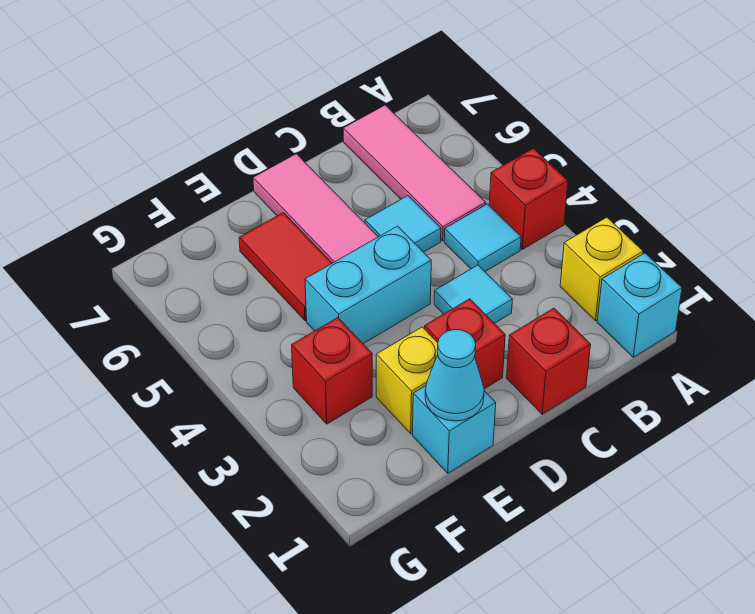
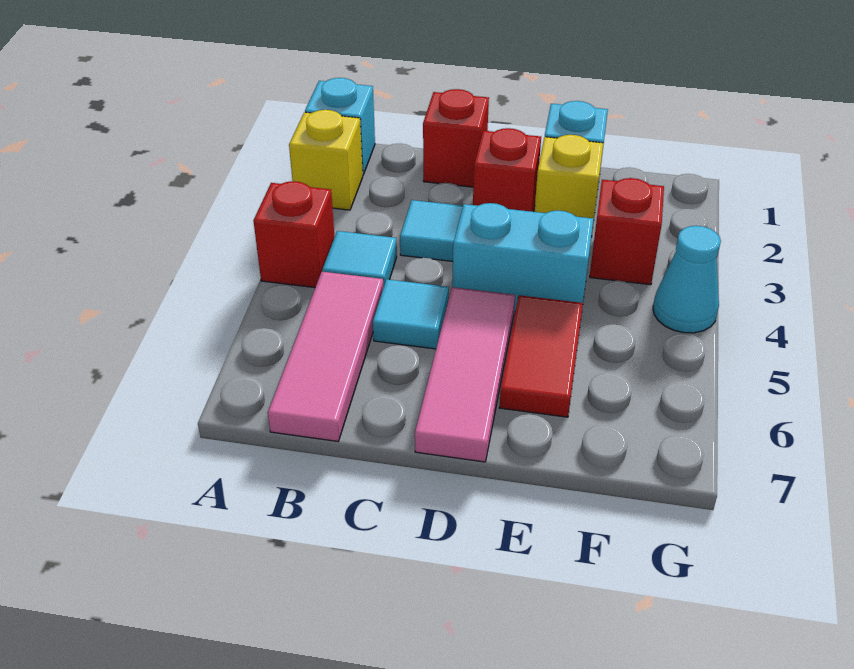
cyan cone E1 level 2 -> cyan cone G4 level 1

